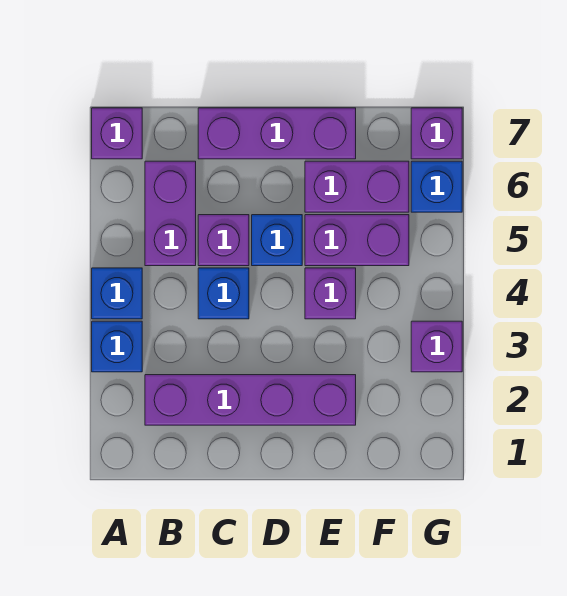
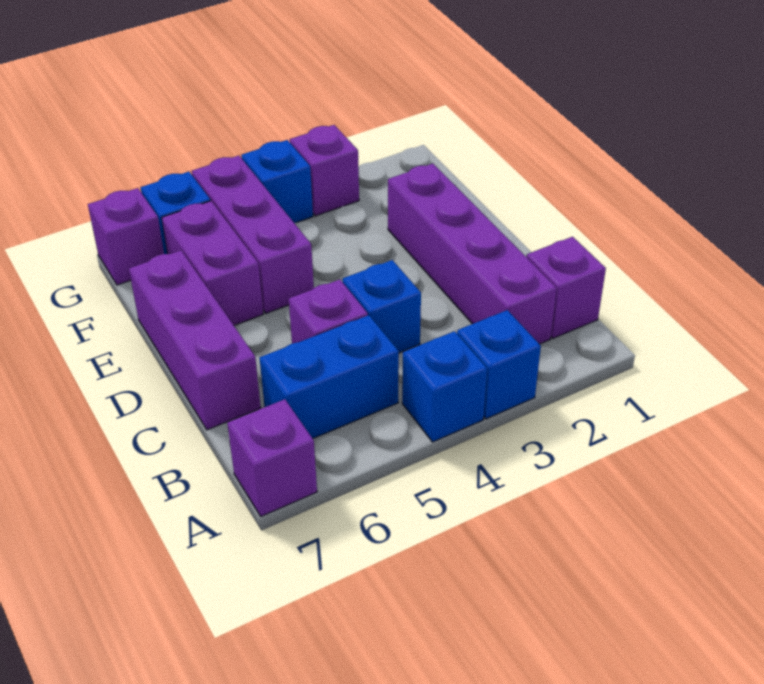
purple brick B5:B6 level 1 -> blue brick B5:B6 level 1
blue brick D5 level 1 -> blue brick G4 level 1
purple brick E4 level 1 -> purple brick B1 level 1
purple brick E5:F5 level 1 -> purple brick E5:G5 level 1

